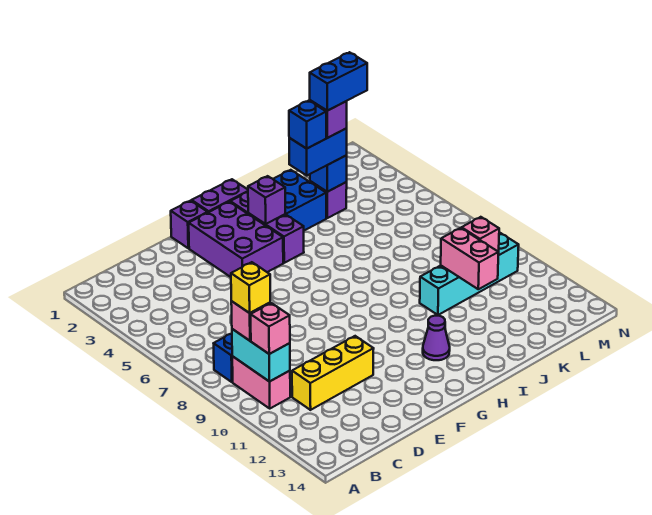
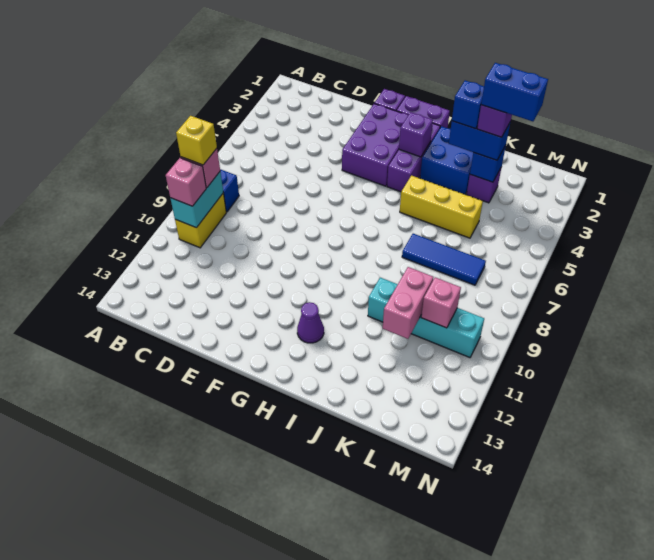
pink brick B9:B10 level 1 -> yellow brick B9:B10 level 1
yellow brick C11:E11 level 1 -> yellow brick I5:K5 level 1
none -> blue tile J7:L7 level 1

